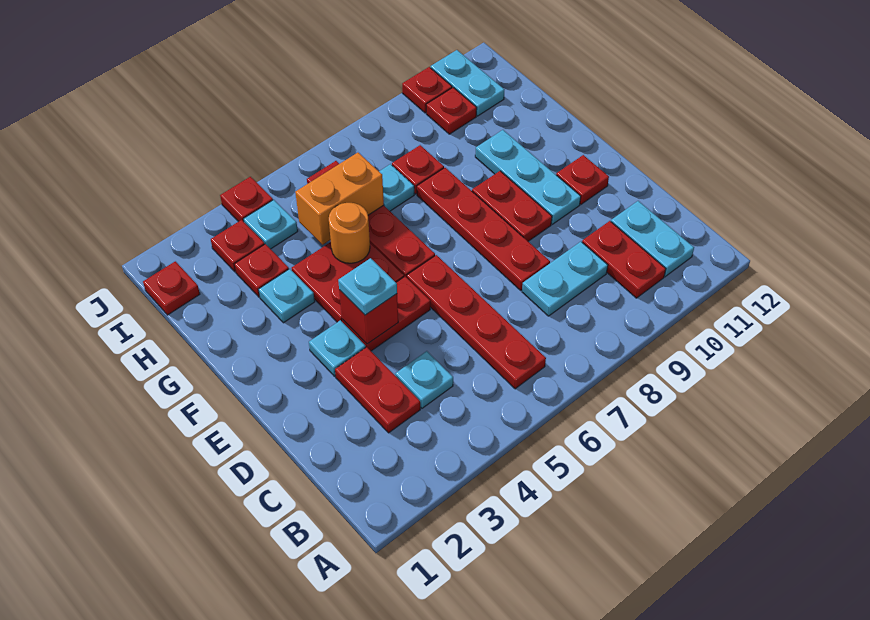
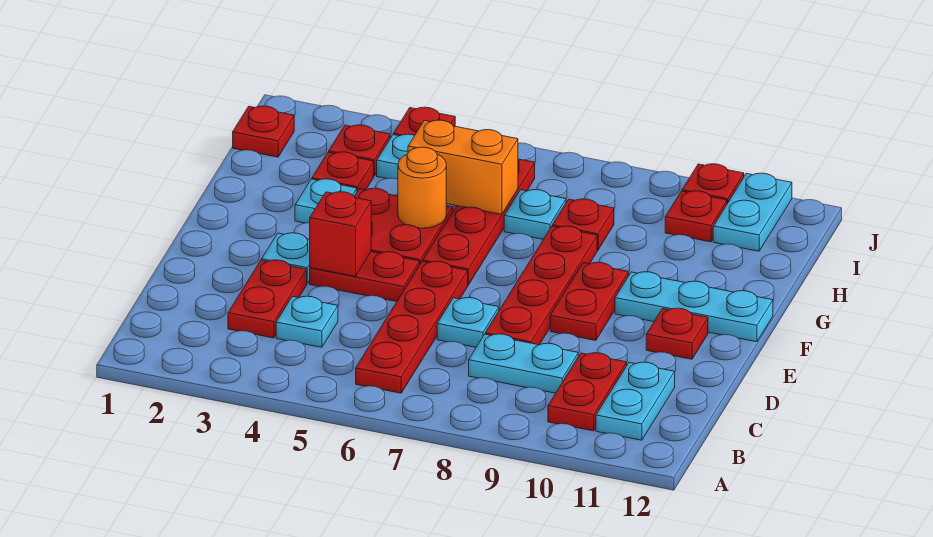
cyan plate E4 level 3 -> cyan plate D7 level 1
cyan plate E10:G10 level 1 -> cyan plate F10:F12 level 1

